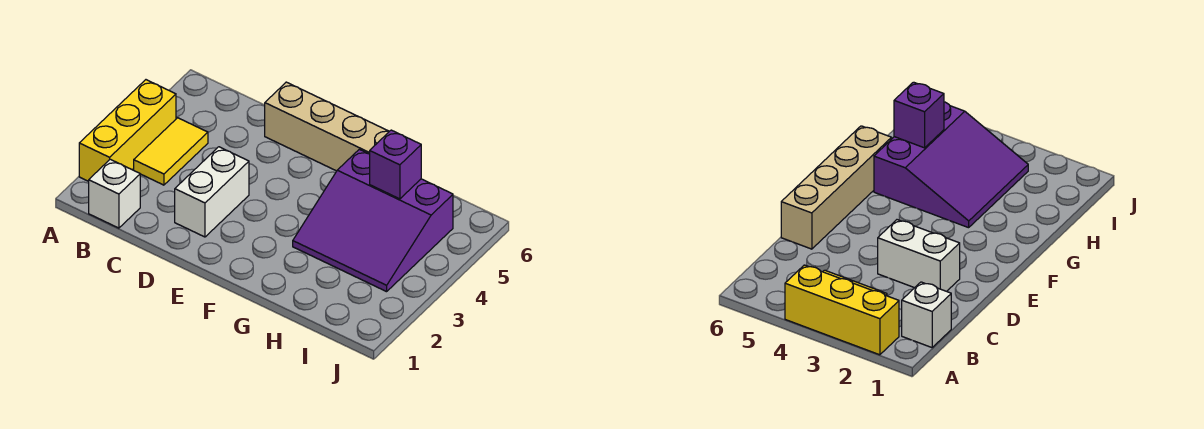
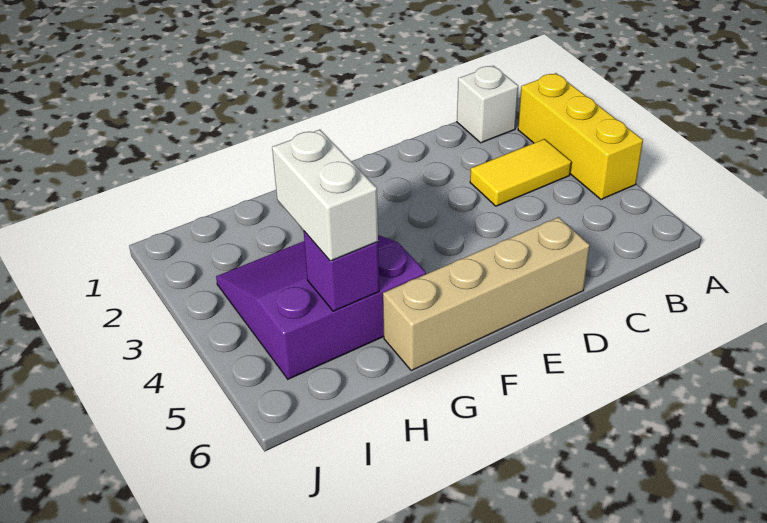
yellow tile B3:B4 level 1 -> yellow tile B3:C3 level 1
white brick D2:D3 level 1 -> white brick H4:H5 level 3

